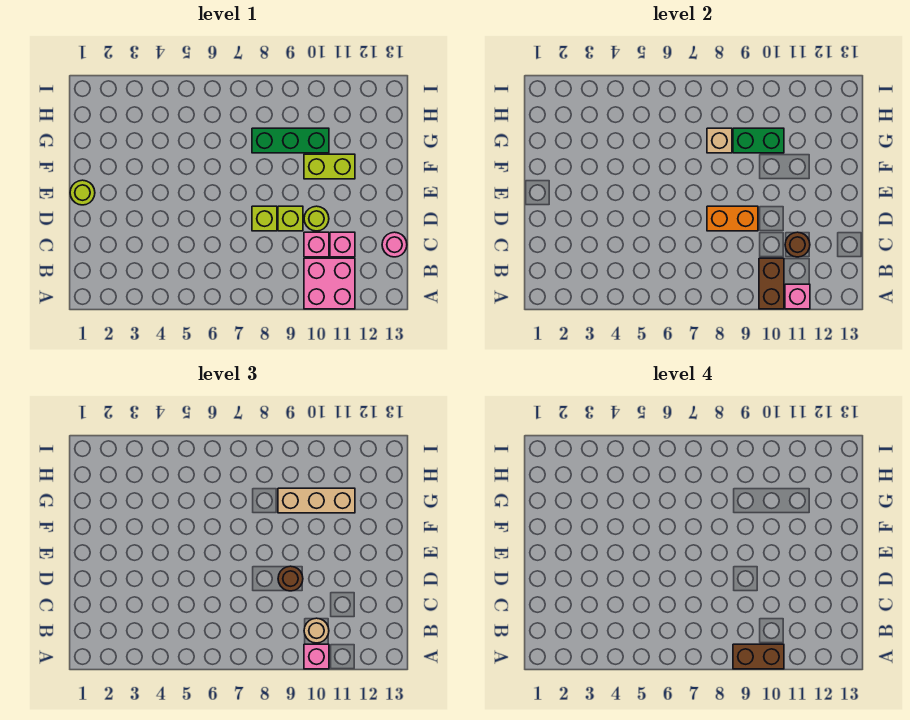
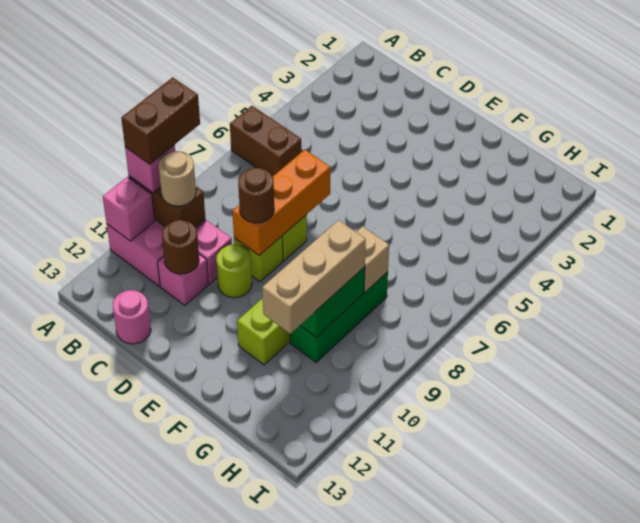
none -> brown brick A6:B6 level 1
orange brick D8:D9 level 2 -> orange brick D7:D9 level 2
lime round brick E1 level 1 -> none

